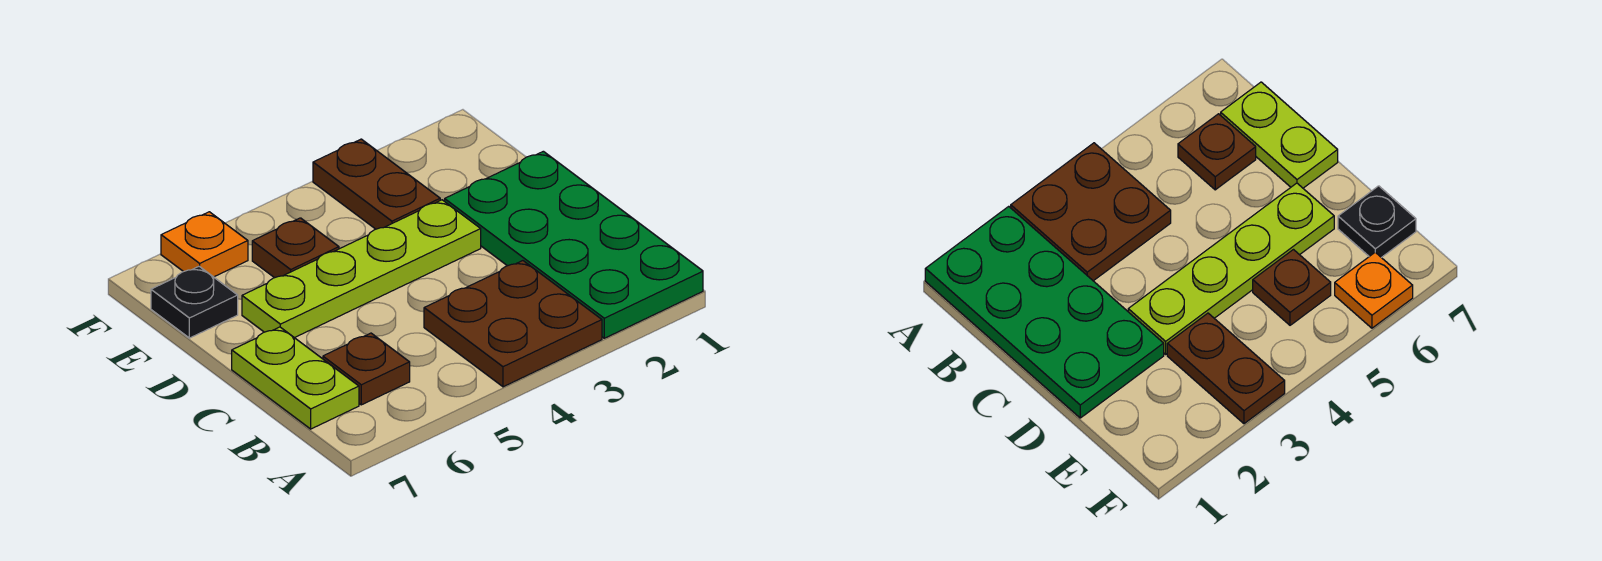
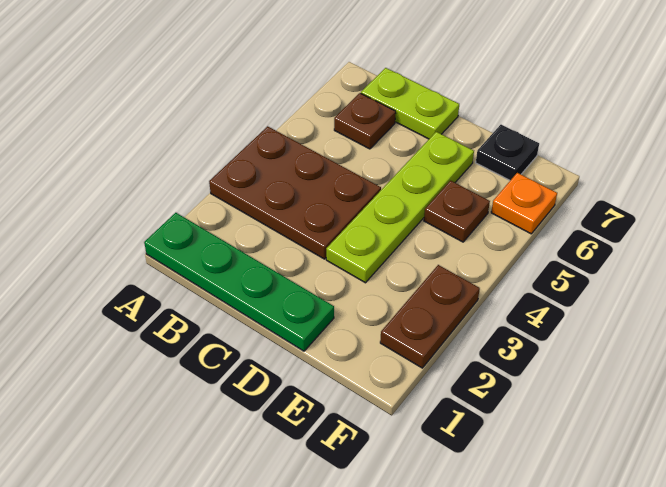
green plate A1:D2 level 1 -> green plate A1:D1 level 1
brown plate A3:B4 level 1 -> brown plate A3:C4 level 1
brown plate E3:F3 level 1 -> brown plate F2:F3 level 1

